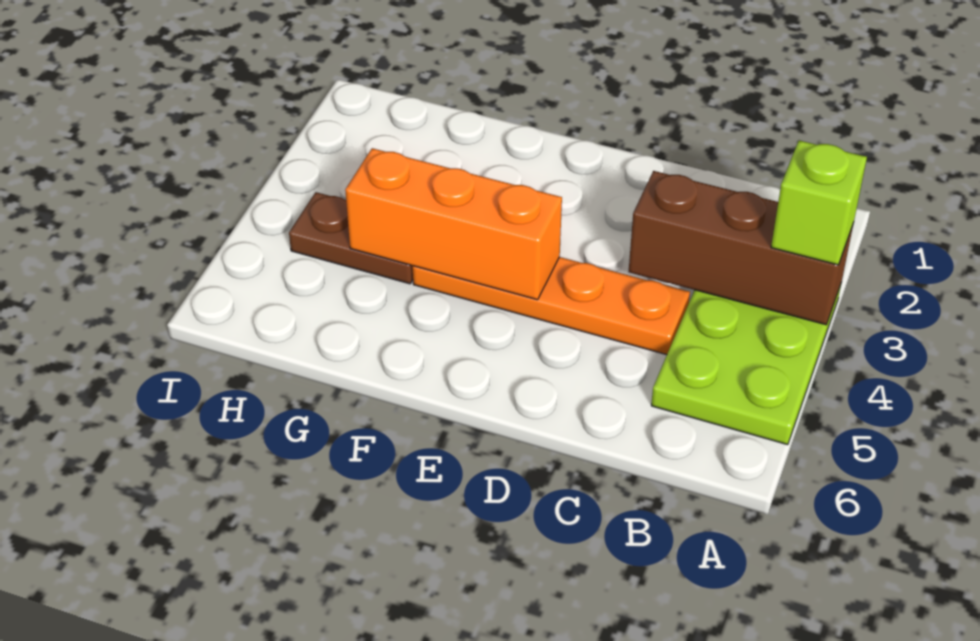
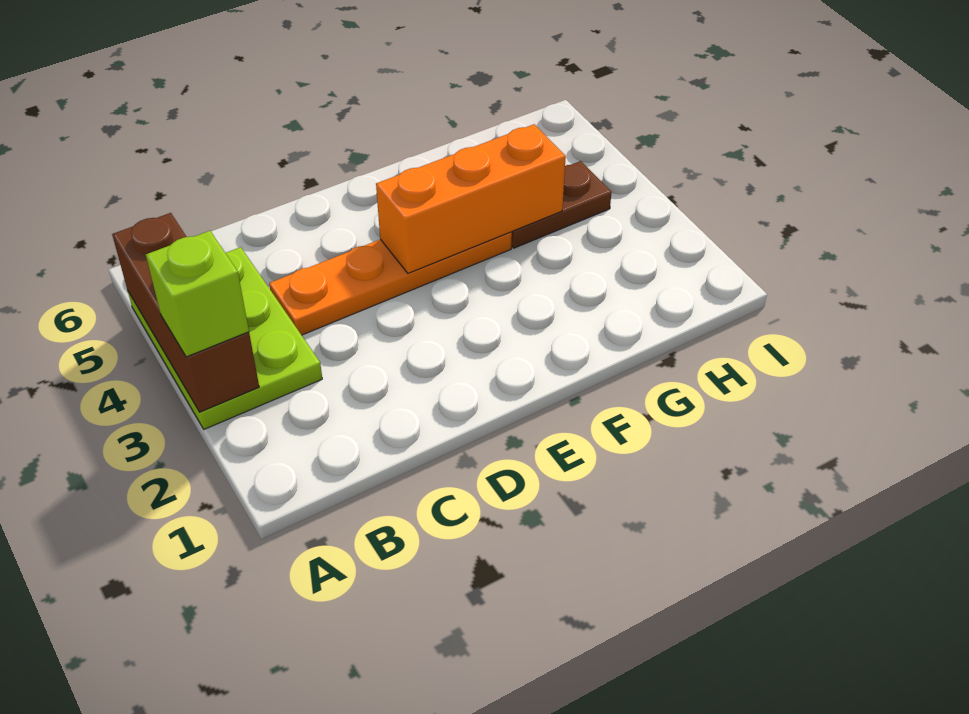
brown brick A3:C3 level 2 -> brown brick A3:A5 level 2

